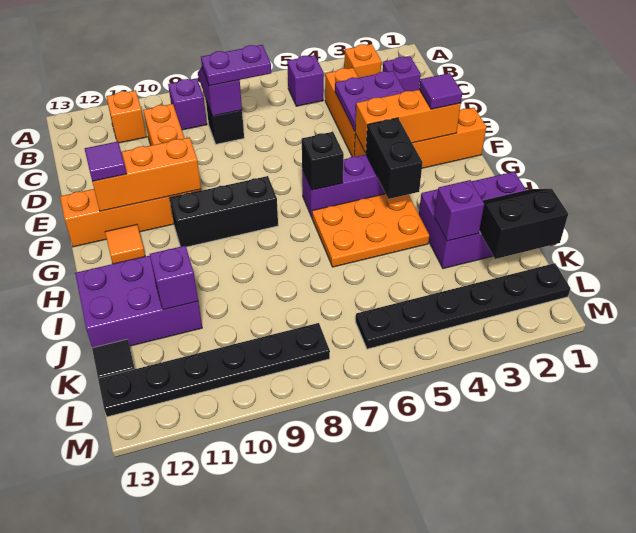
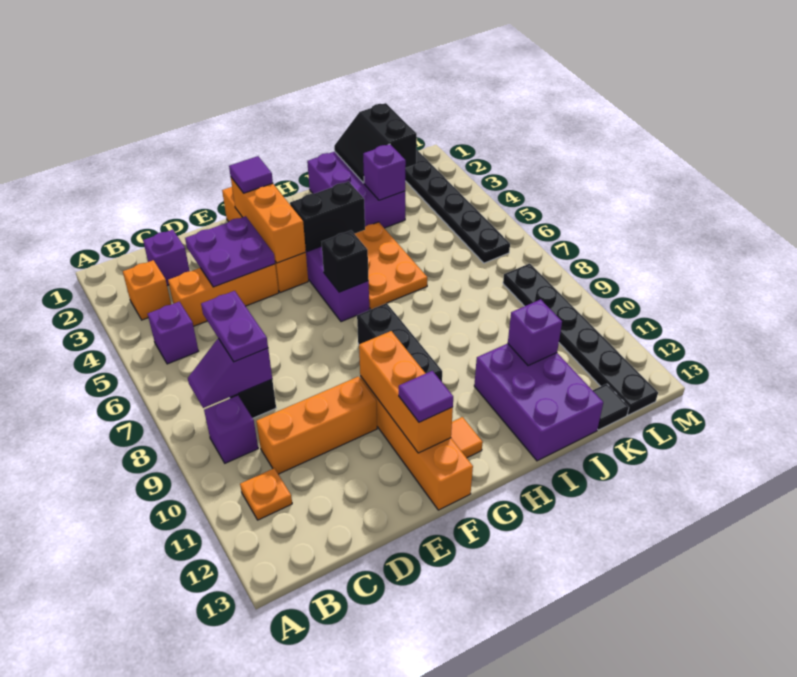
orange brick B11 level 1 -> orange plate B11 level 1

